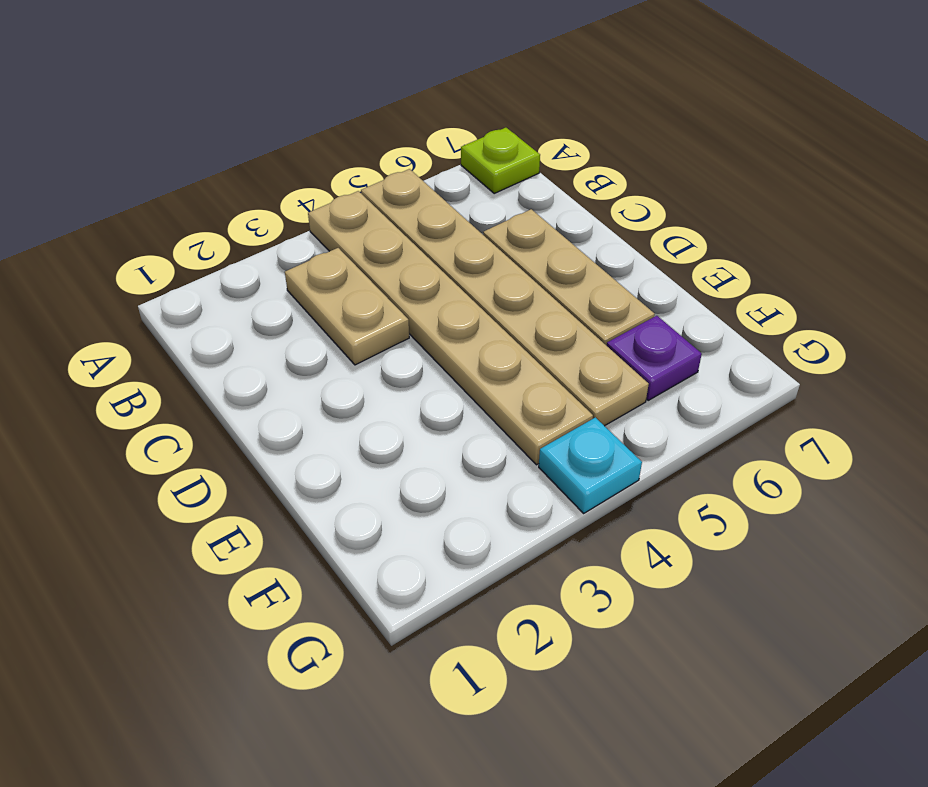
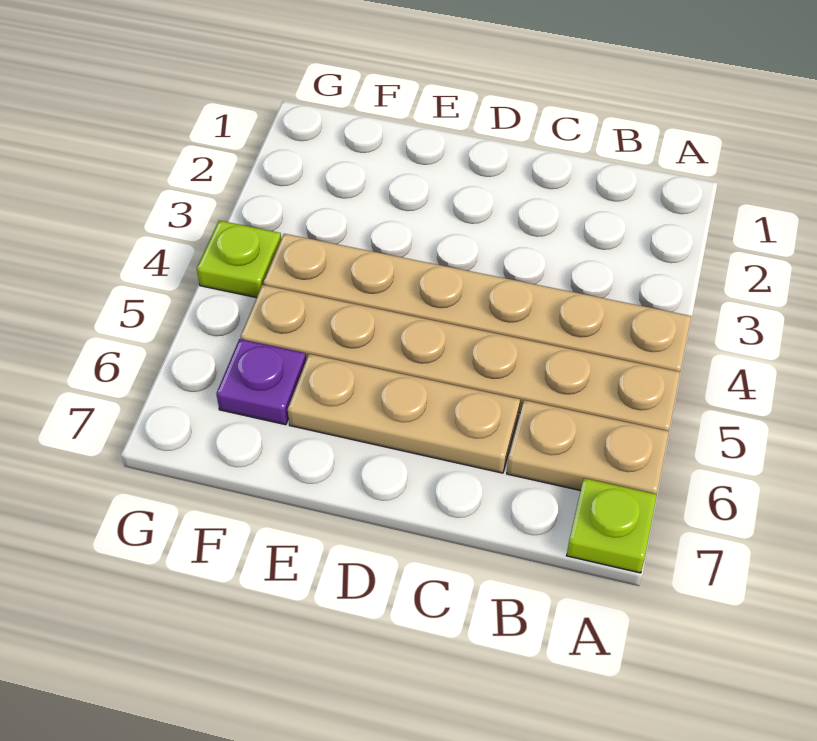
tan plate B3:C3 level 1 -> tan plate A6:B6 level 1
cyan plate G4 level 1 -> lime plate G4 level 1

